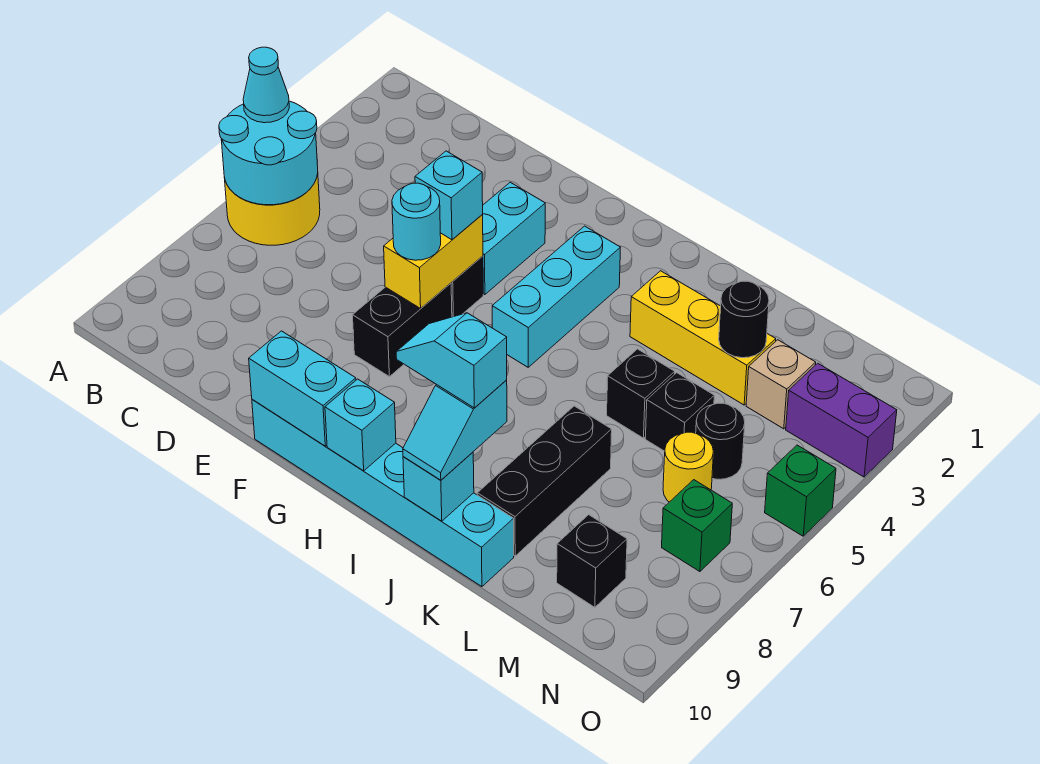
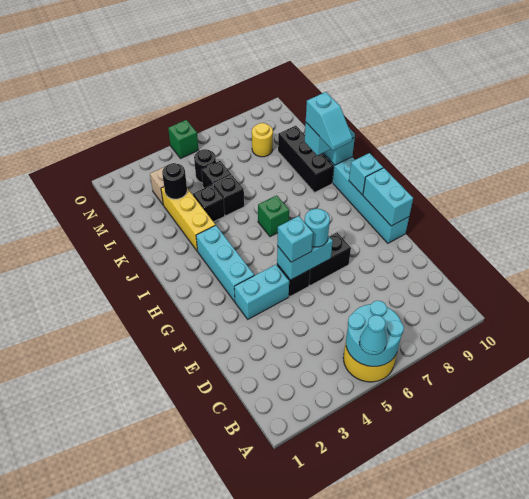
yellow brick F5:F6 level 2 -> cyan brick F5:F6 level 2
cyan brick H3:H5 level 1 -> cyan brick G3:I3 level 1
black brick K7:K9 level 1 -> black brick J9:L9 level 1
yellow round brick M6 level 1 -> yellow round brick M8 level 1
black brick M9 level 1 -> black brick K4 level 1
purple brick N3:O3 level 1 -> none
green brick N7 level 1 -> green brick I6 level 1

